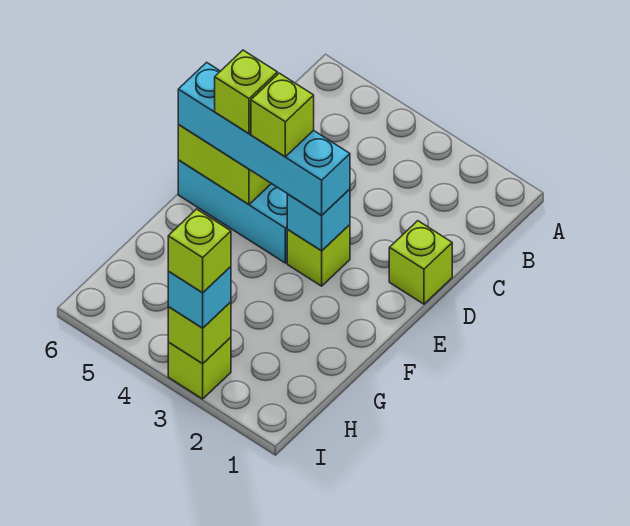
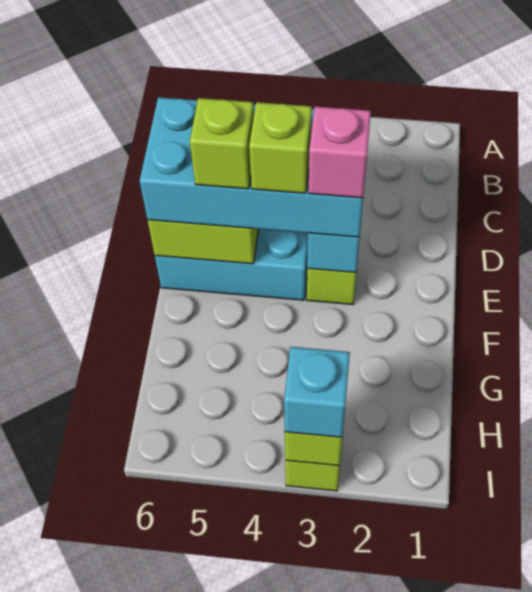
lime brick D1 level 1 -> none
cyan brick E3:E6 level 3 -> cyan brick D3:E6 level 3
none -> pink brick E3 level 4
lime brick I3 level 4 -> none

